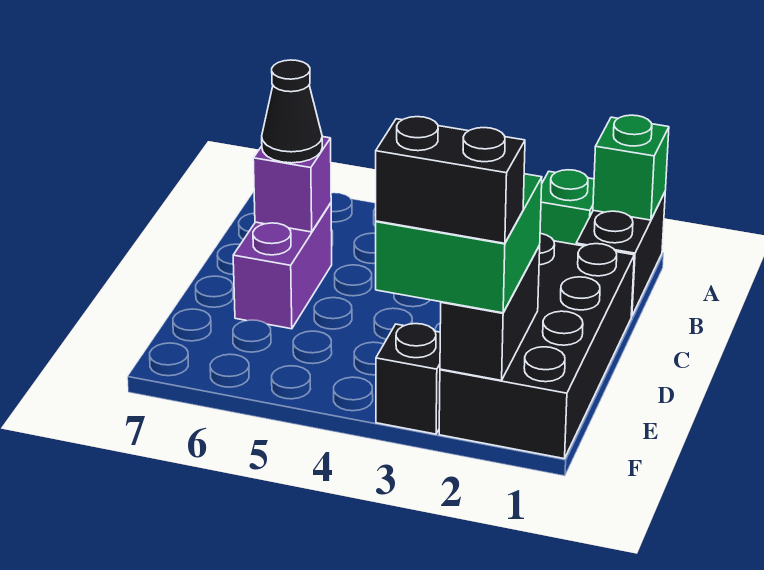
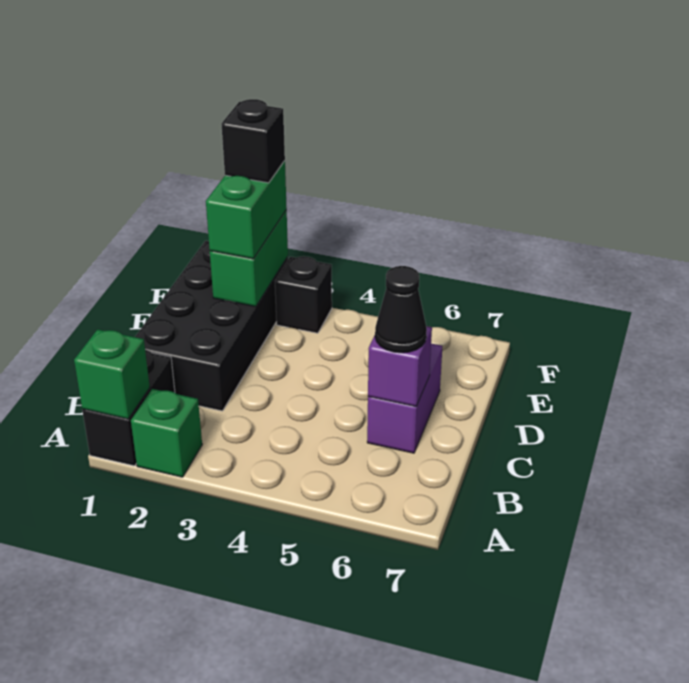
black brick E2:F2 level 2 -> green brick E2:F2 level 2
green brick E2:F3 level 3 -> green brick E2:F2 level 3
black brick F2:F3 level 4 -> black brick F2 level 4

